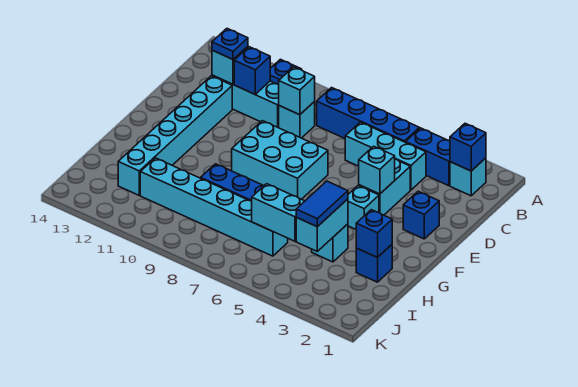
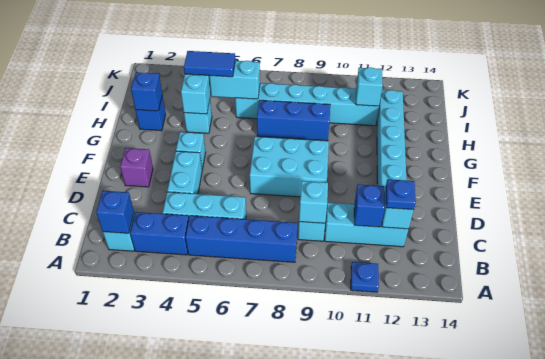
blue brick E2 level 1 -> purple brick E2 level 1
cyan brick E4 level 2 -> cyan brick I11 level 2
blue tile H4:I4 level 3 -> blue tile I4:I5 level 3

